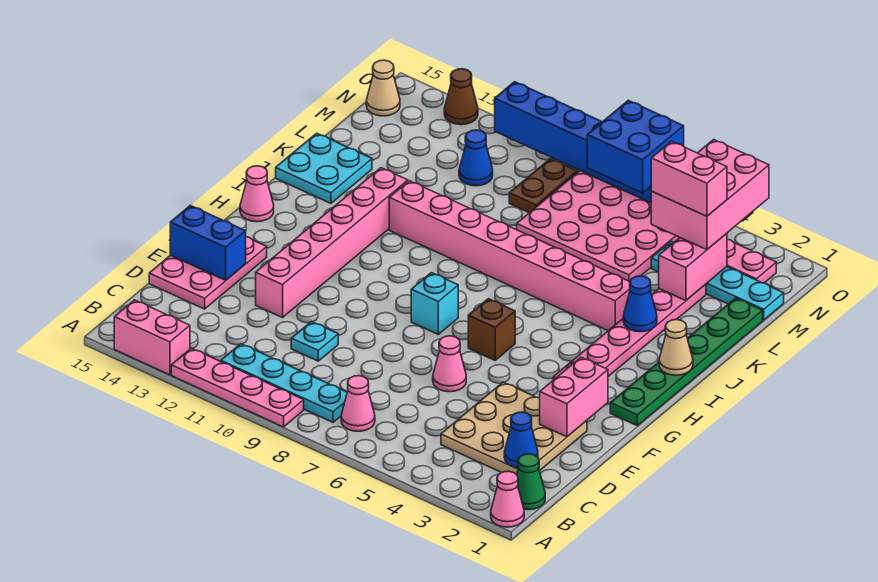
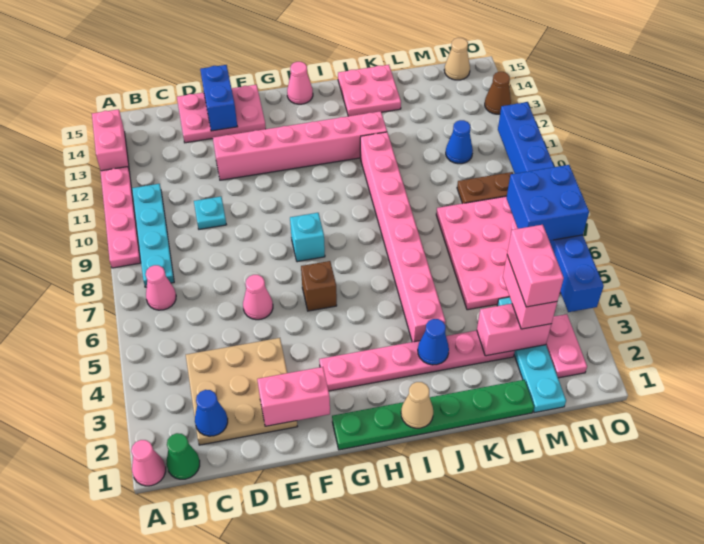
cyan plate J14:K15 level 1 -> pink plate J14:K15 level 1
pink brick M3:O4 level 3 -> pink brick M3:M4 level 3

